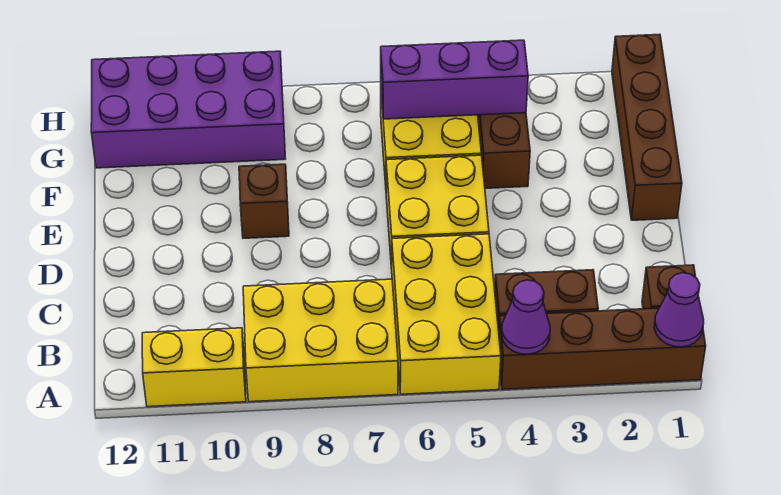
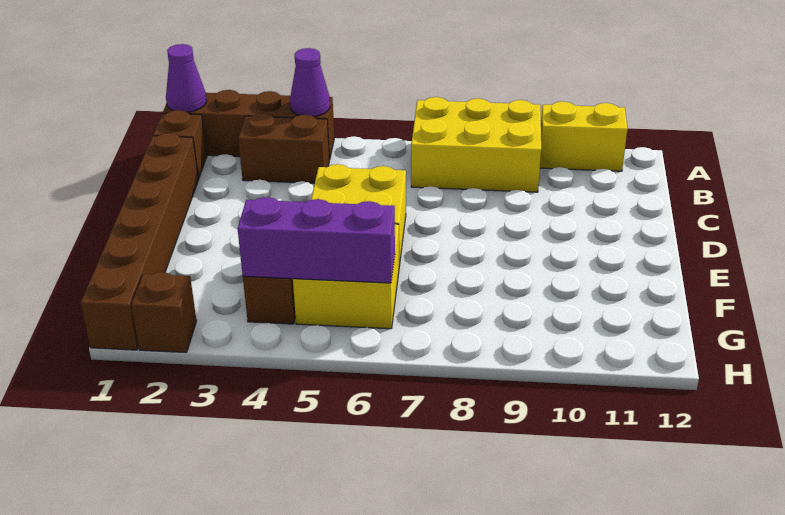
yellow brick A5:C6 level 1 -> none
brown brick E1:H1 level 1 -> brown brick C1:H1 level 1
brown brick E9 level 1 -> brown brick H2 level 1
purple brick G9:H12 level 1 -> none

